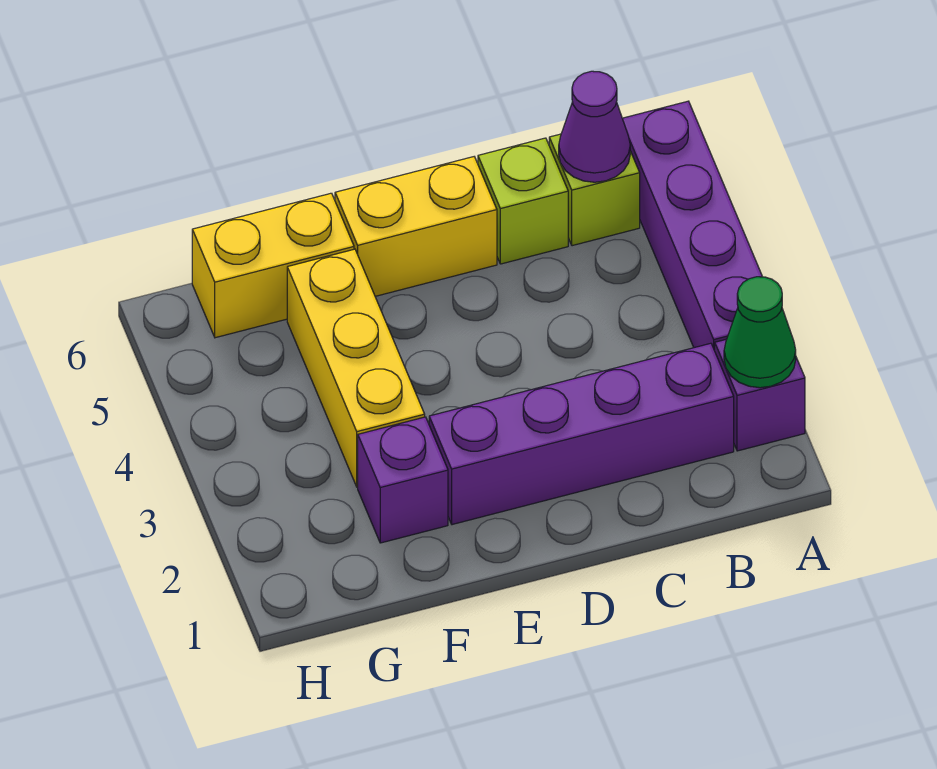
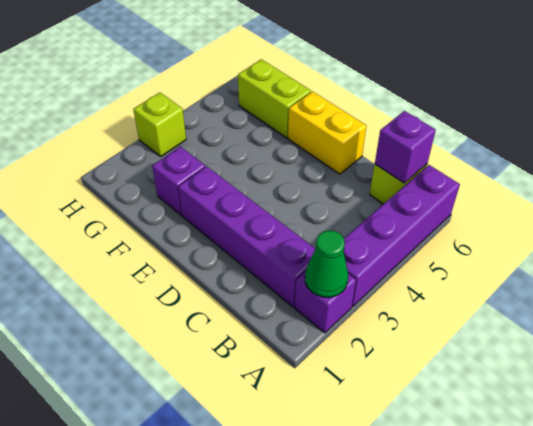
purple cone B6 level 2 -> purple brick B6 level 2
lime brick C6 level 1 -> lime brick H3 level 1
yellow brick F3:F5 level 1 -> none
yellow brick F6:G6 level 1 -> lime brick F6:G6 level 1

